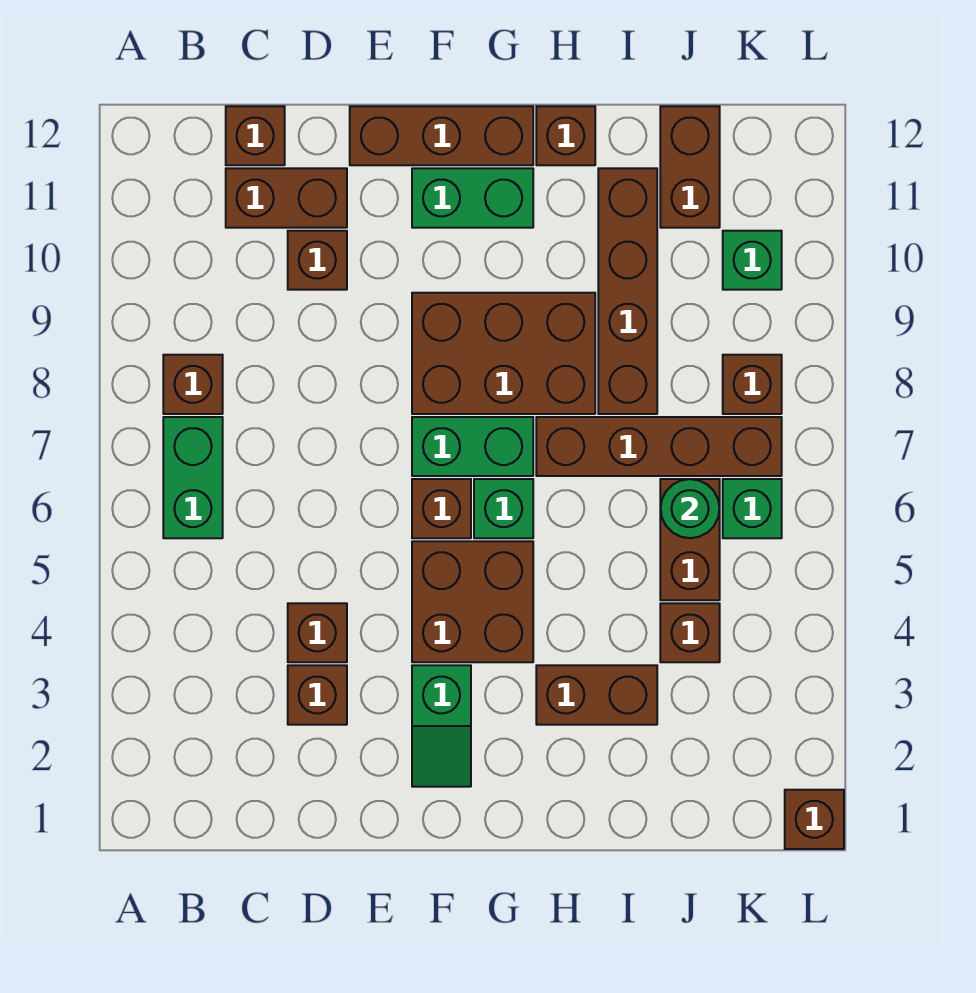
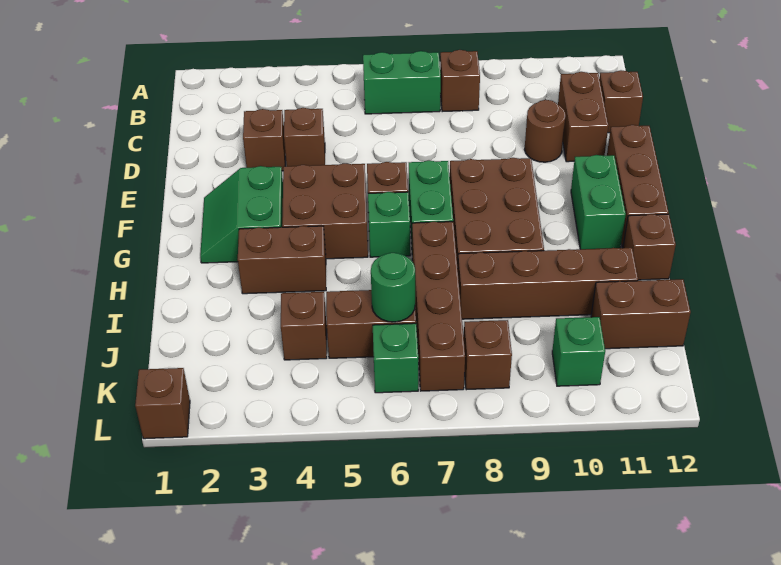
brown brick D10 level 1 -> brown round brick D10 level 1
green slope F2:F3 level 1 top 3 -> green slope F2:G3 level 1 top 3
brown brick H3:I3 level 1 -> brown brick H3:H4 level 1

